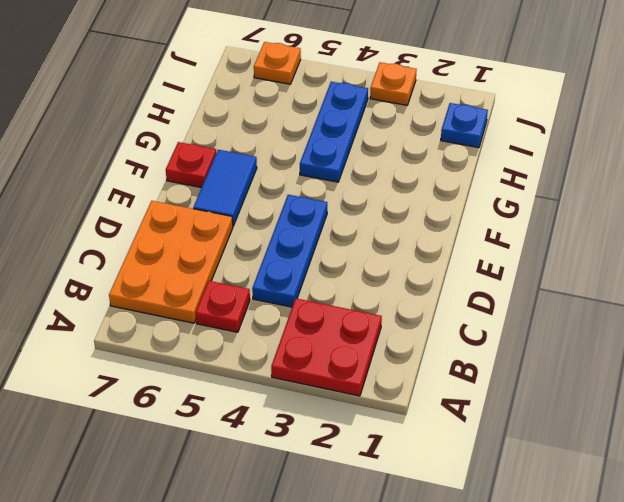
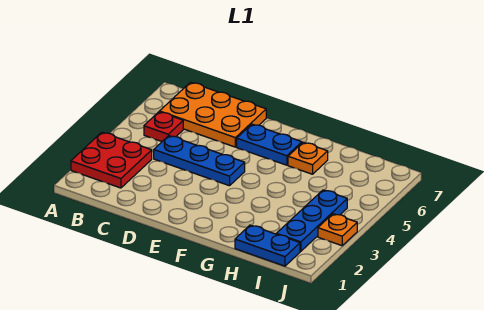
blue tile E6:F6 level 1 -> blue plate E6:F6 level 1
red plate F7 level 1 -> none
blue plate G4:I4 level 1 -> blue plate I2:I4 level 1
blue plate I1 level 1 -> blue plate H1:I1 level 1
orange plate J6 level 1 -> orange plate G6 level 1

